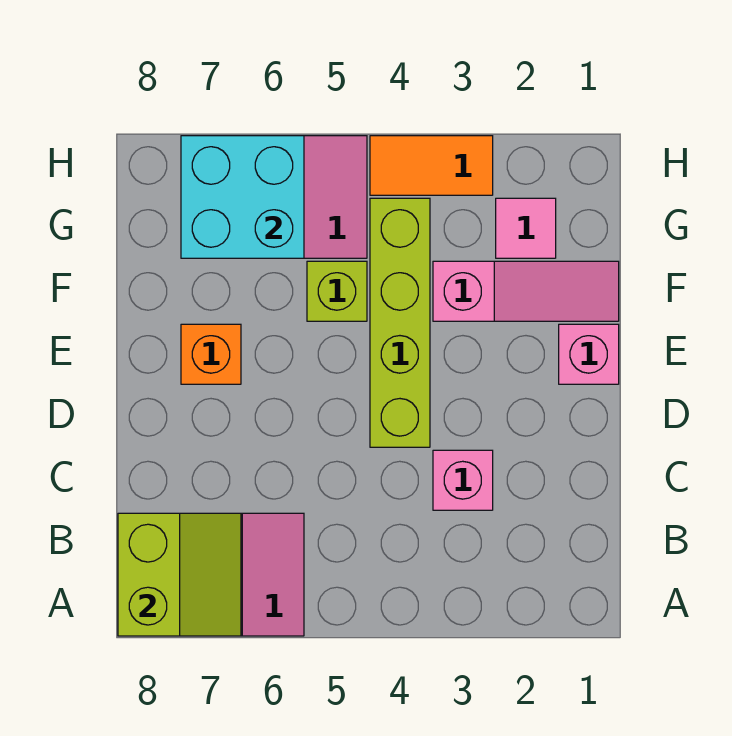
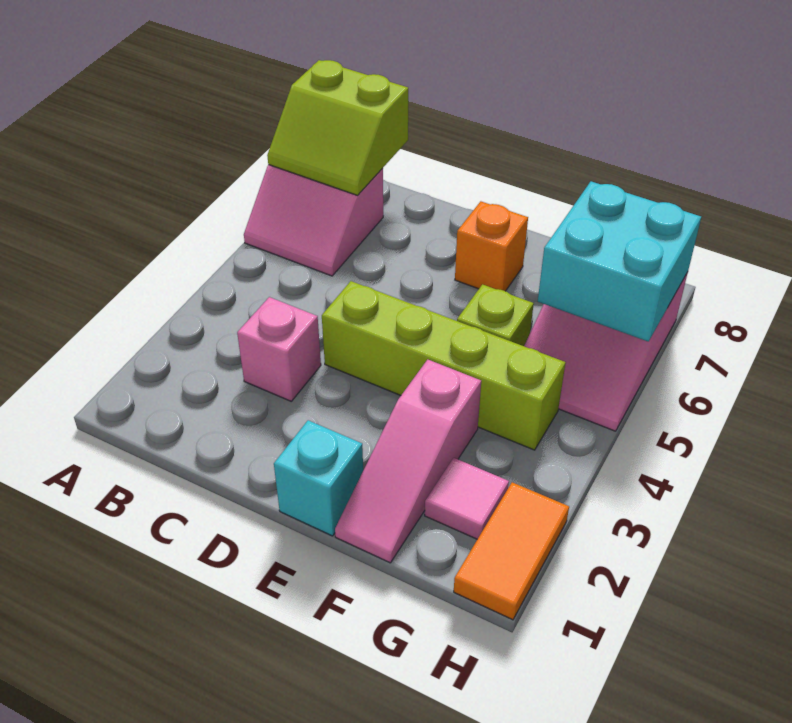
pink brick E1 level 1 -> cyan brick E1 level 1
orange tile H3:H4 level 1 -> orange tile H1:H2 level 1

